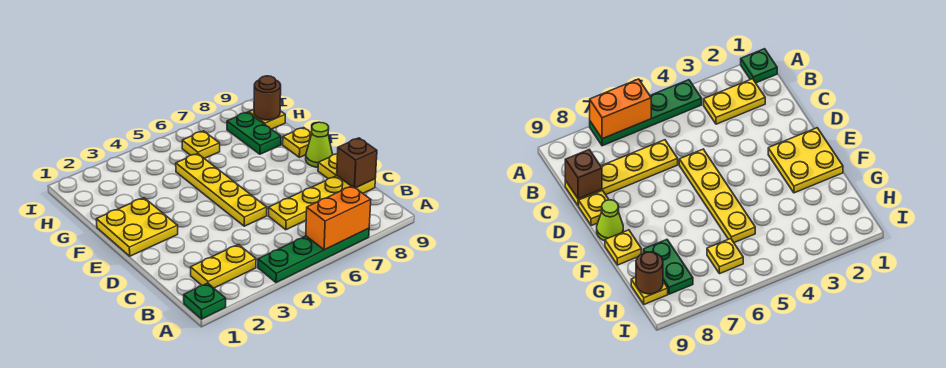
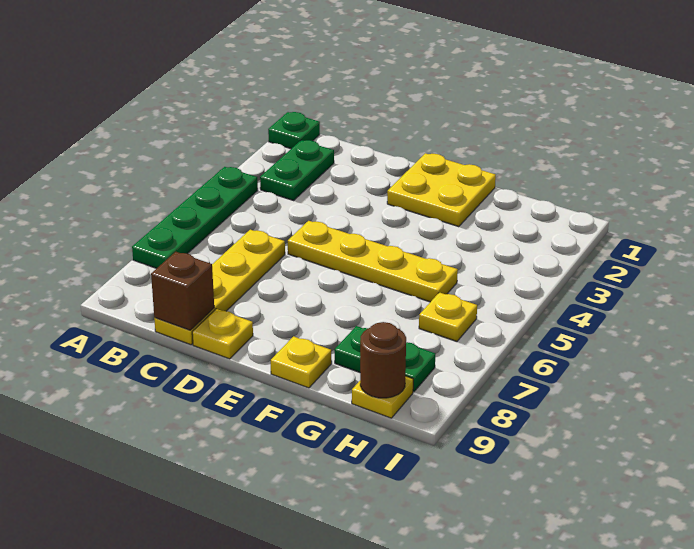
orange brick A6:A7 level 2 -> none
yellow plate B2:B3 level 1 -> green plate B2:B3 level 1
lime cone E9 level 1 -> none

